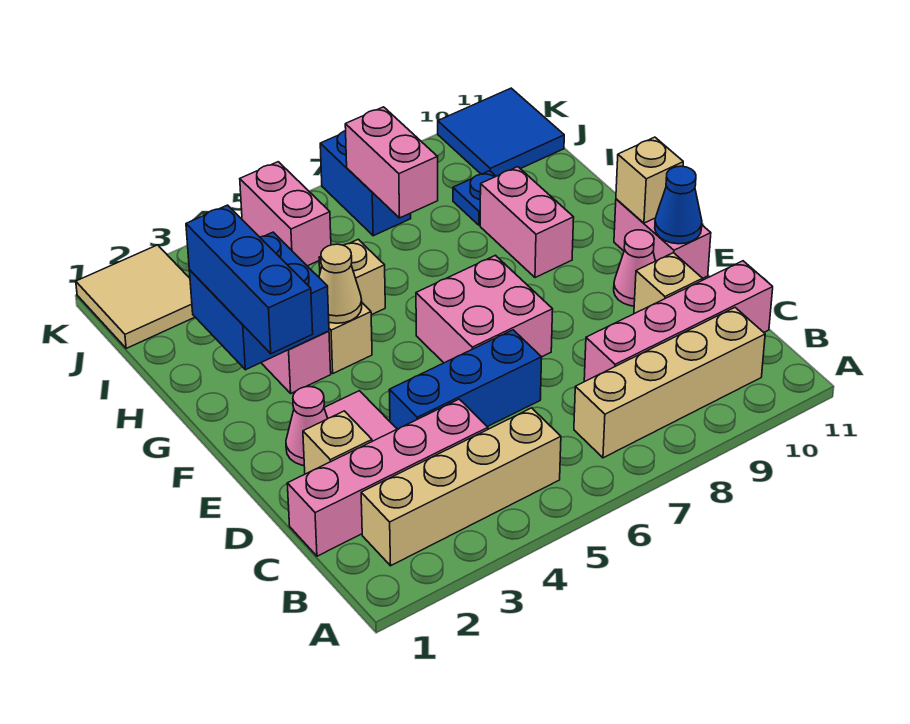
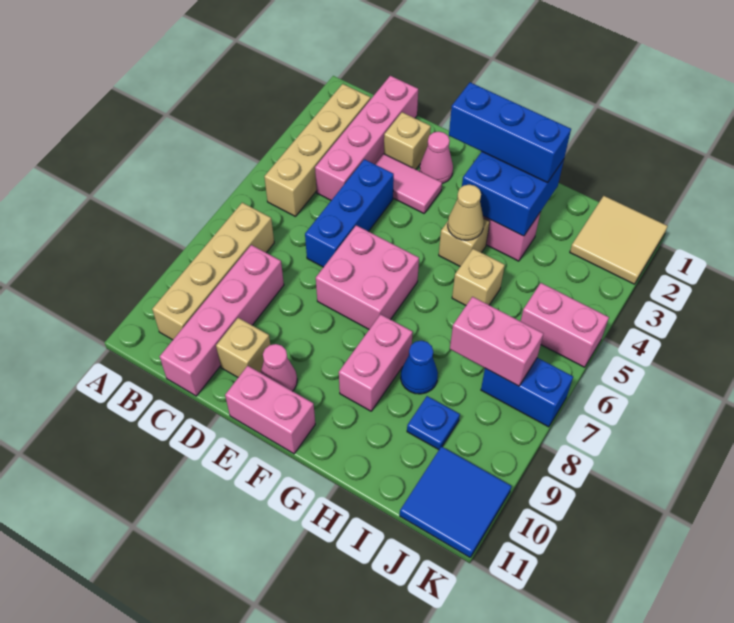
blue cone E11 level 2 -> blue cone H8 level 1
tan brick F11 level 2 -> none
pink brick G9:H9 level 1 -> pink brick G8:G9 level 1

